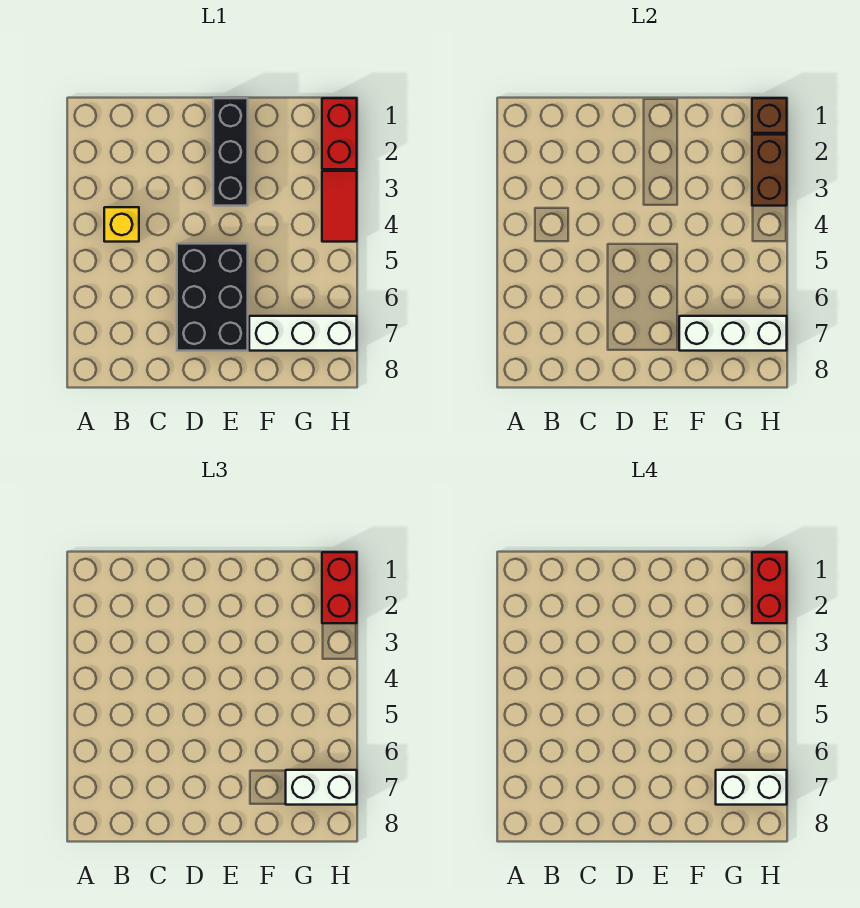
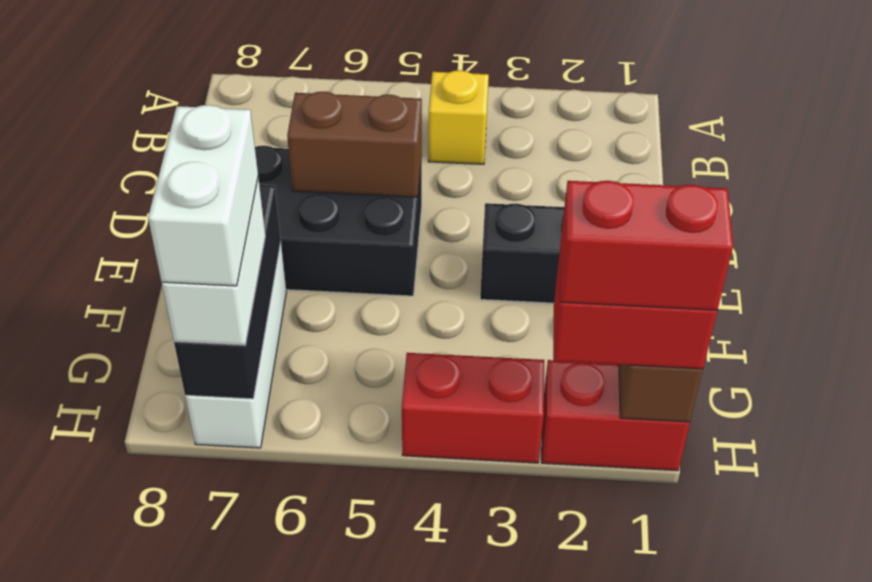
white brick F7:H7 level 2 -> black brick F7:H7 level 2
brown brick H2:H3 level 2 -> brown brick D5:D6 level 2
red tile H3:H4 level 1 -> red brick H3:H4 level 1

